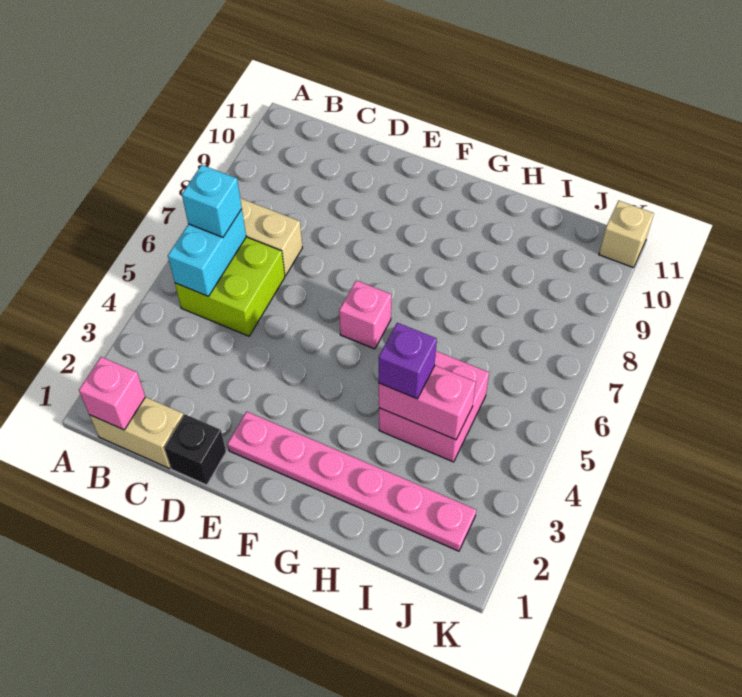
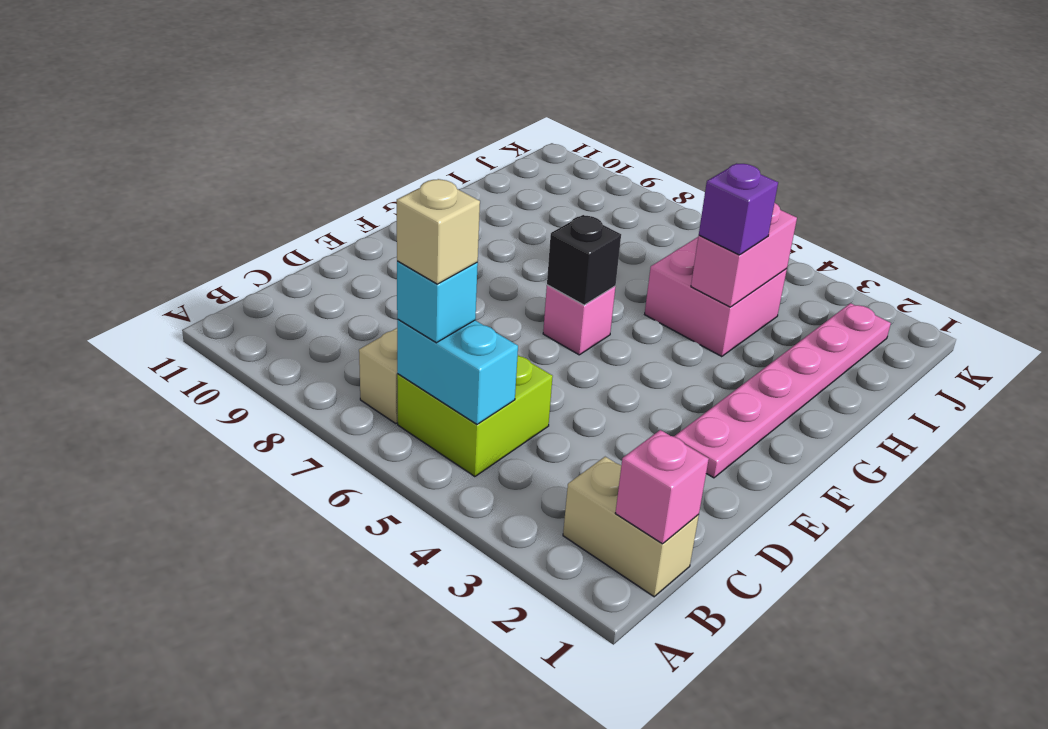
tan brick B1:C1 level 1 -> tan brick B1:B2 level 1
black brick D1 level 1 -> black brick F6 level 2
tan brick K11 level 1 -> tan brick B6 level 4

